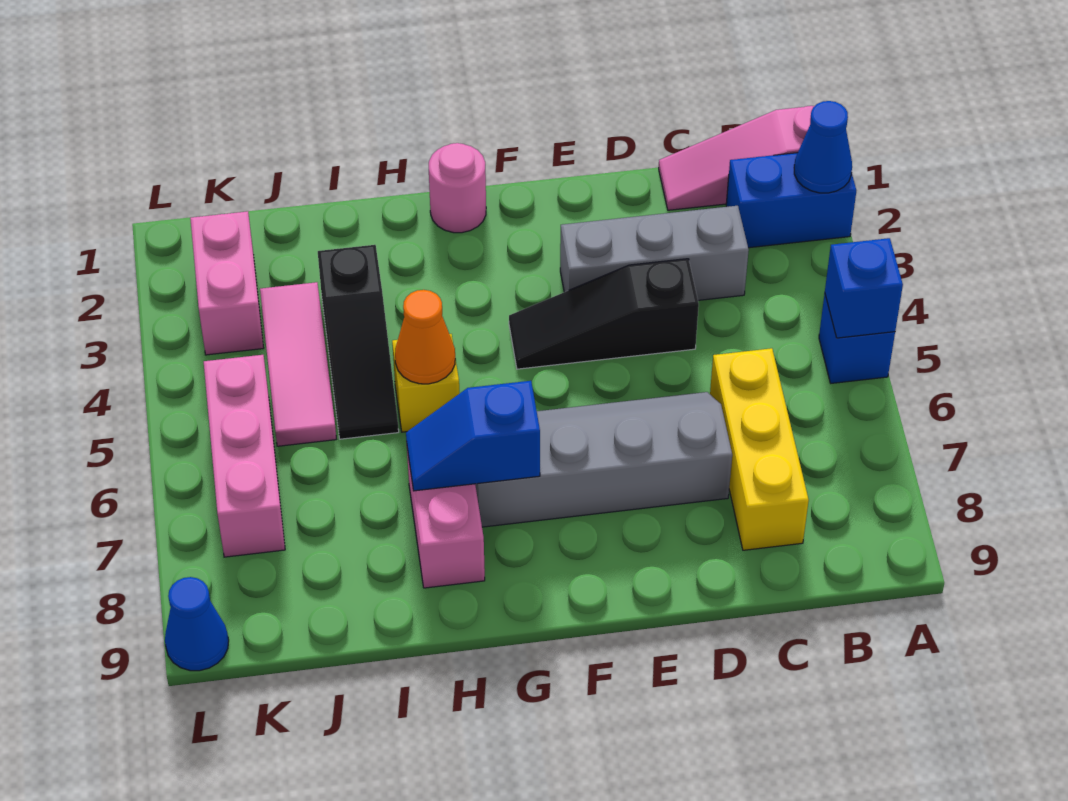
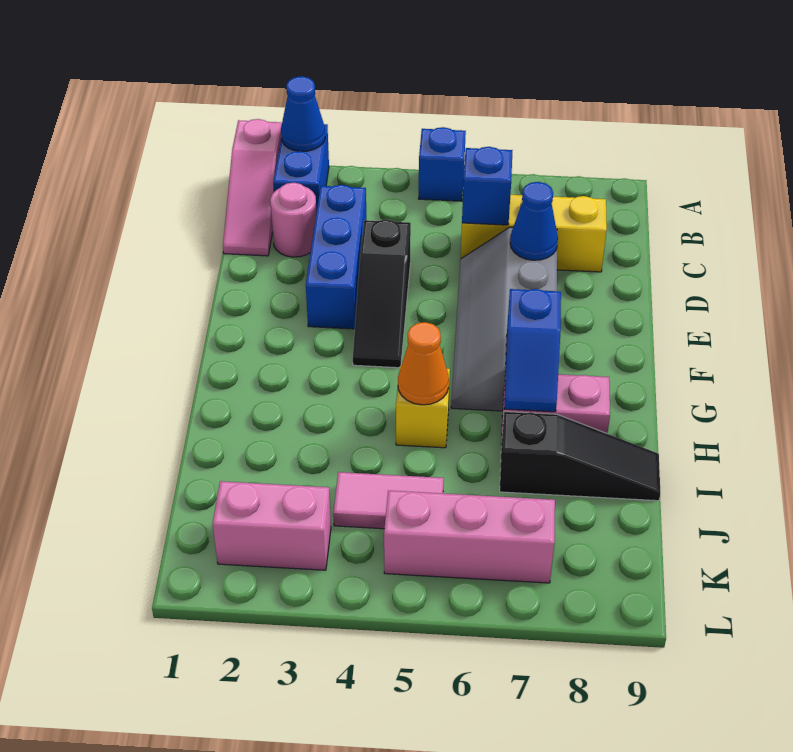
blue brick A5 level 2 -> blue brick C6 level 2
grey brick C3:E3 level 1 -> blue brick C3:E3 level 1
pink round brick G1 level 1 -> pink round brick C2 level 1
black slope I3:I5 level 1 top 3 -> black slope I7:I9 level 1 top 7
pink tile J3:J5 level 1 -> pink tile J4:J5 level 1
blue cone L9 level 1 -> blue cone D7 level 2

